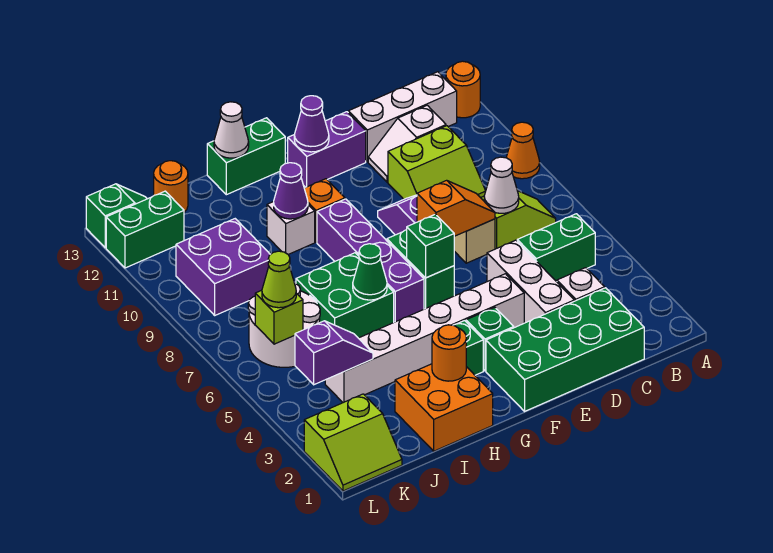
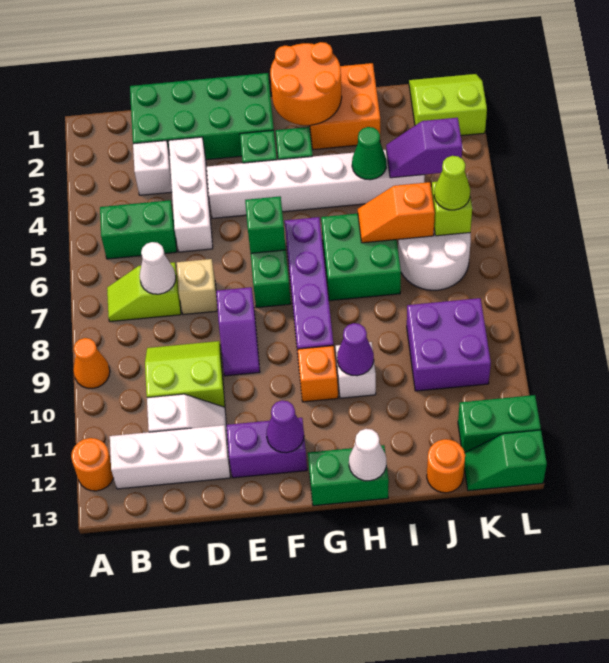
orange slope D7:E7 level 2 top E -> orange slope I6:J6 level 2 top J
orange round brick H2 level 2 -> orange round brick G1:H2 level 2
green cone H6 level 2 -> green cone I4 level 2

